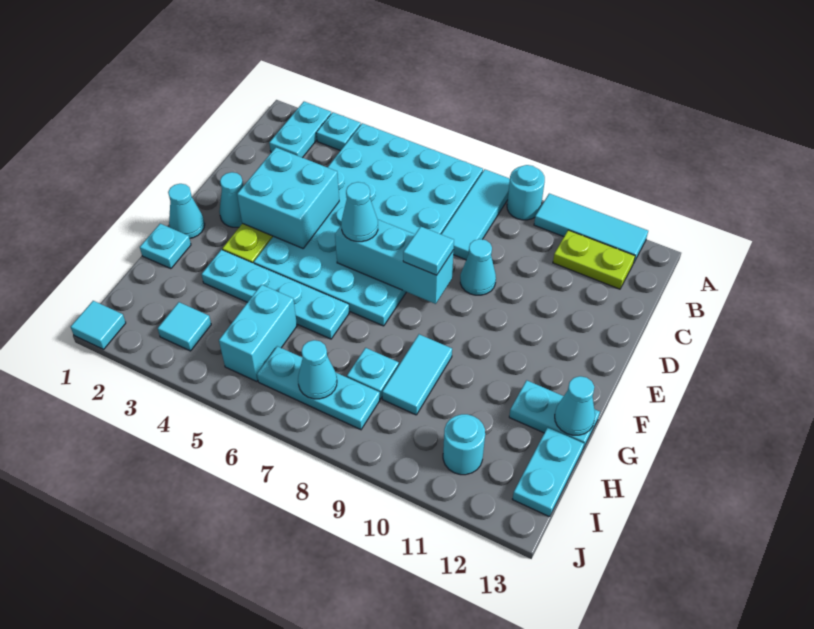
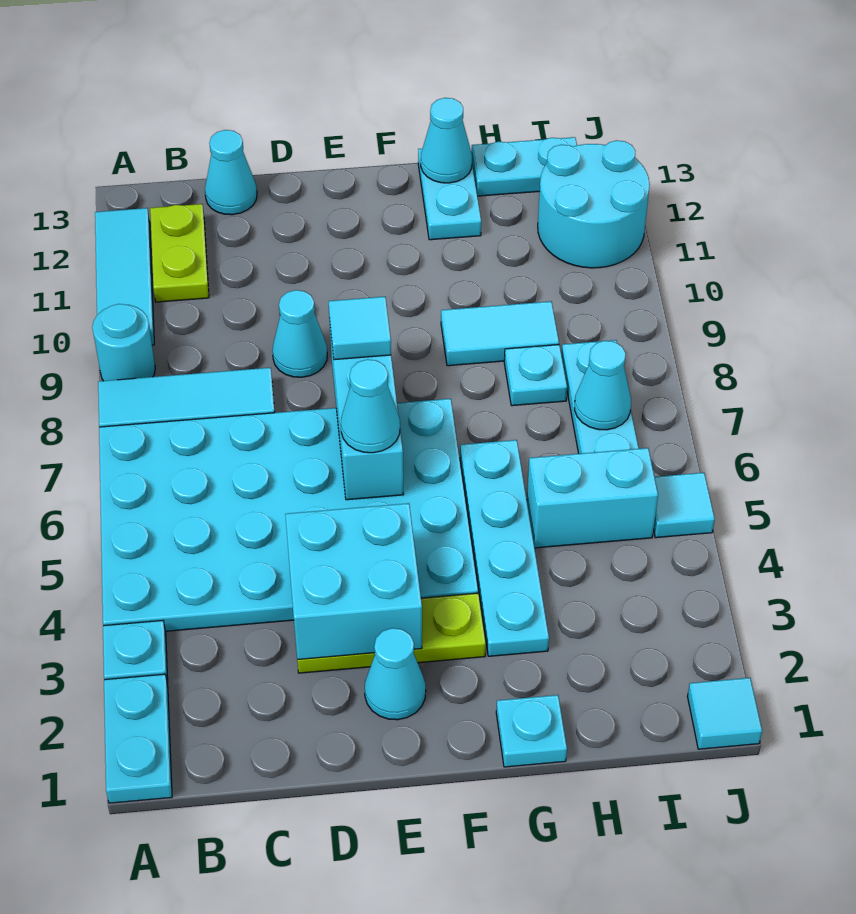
cyan plate A2:B2 level 1 -> cyan plate A1:A2 level 1
cyan cone F1 level 1 -> cyan cone C13 level 1
cyan tile I3 level 1 -> cyan tile J5 level 1
cyan round brick I11 level 1 -> cyan round brick I11:J12 level 1

